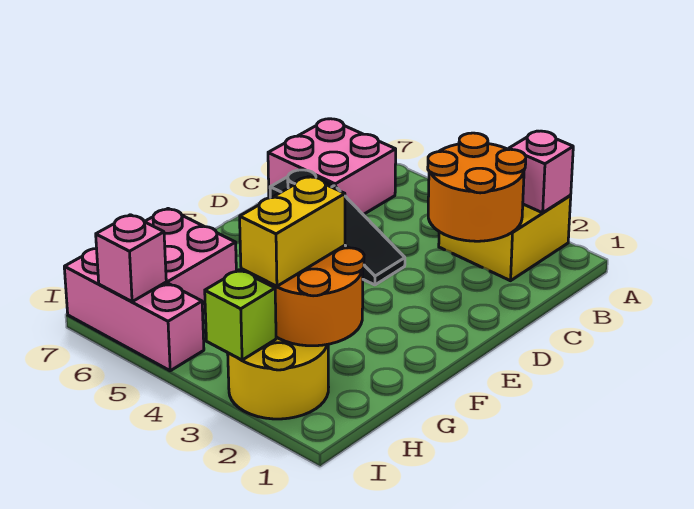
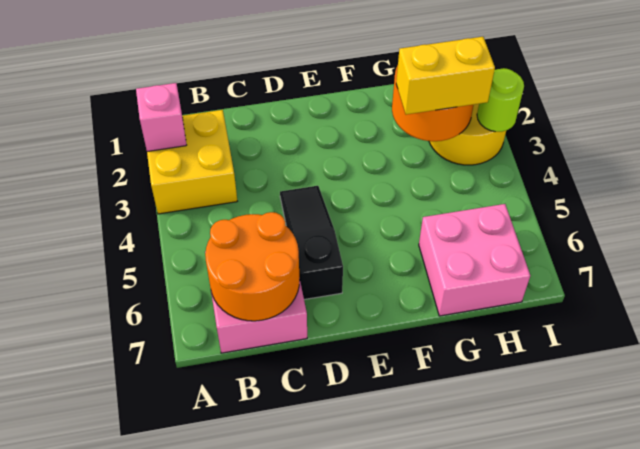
orange round brick B2:C3 level 2 -> orange round brick B6:C7 level 2
lime brick I3 level 2 -> lime round brick I3 level 2
pink brick I5:I7 level 1 -> none
pink brick I6 level 2 -> none

